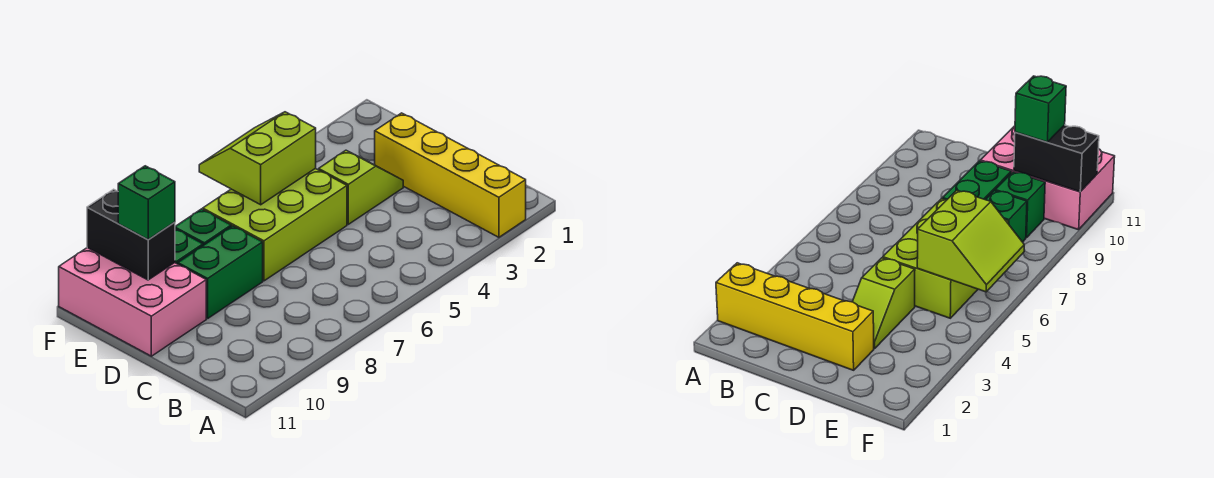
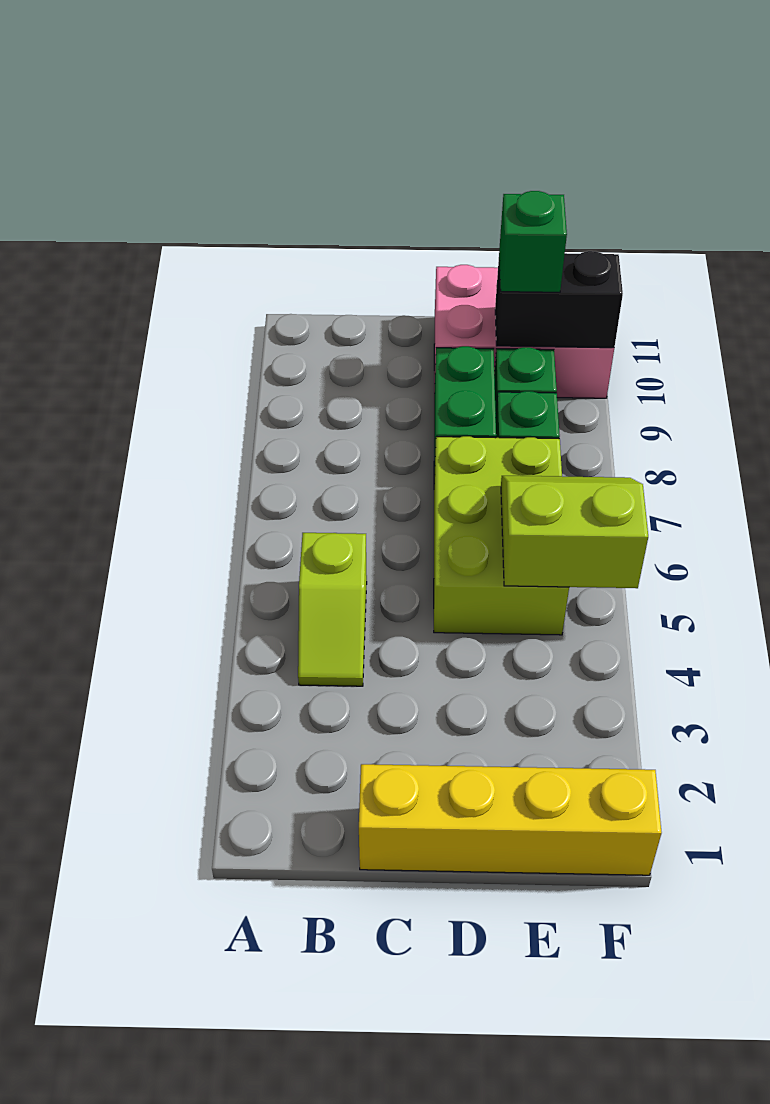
yellow brick A2:D2 level 1 -> yellow brick C1:F1 level 1
lime slope D3:D4 level 1 top 4 -> lime slope B4:B5 level 1 top 5
lime slope E5:F6 level 2 top E -> lime slope E5:F6 level 2 top 5

